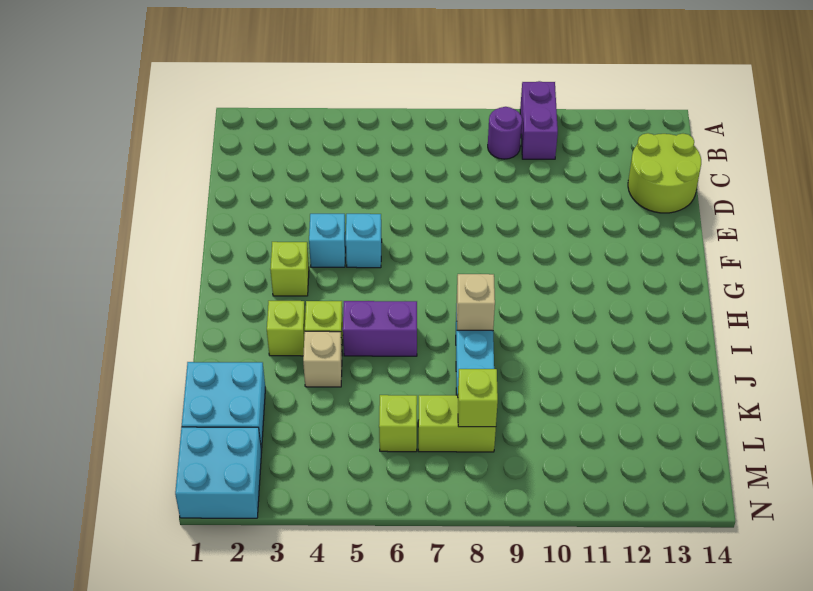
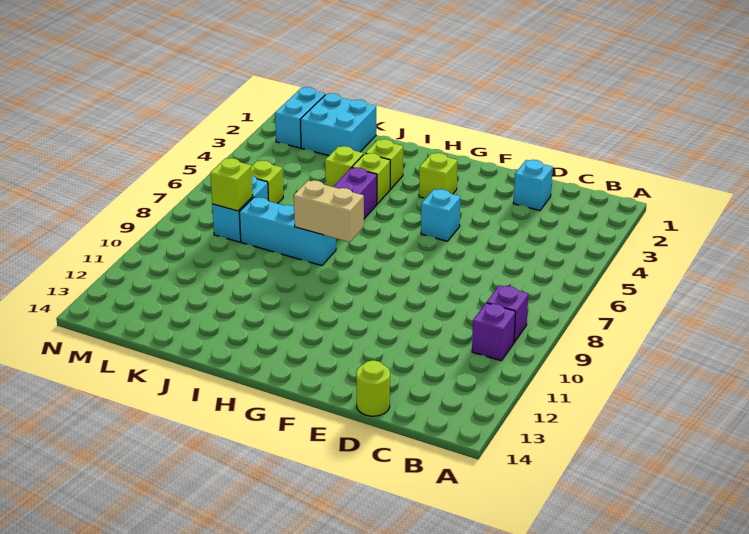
purple brick A10:B10 level 1 -> purple brick B10 level 1
purple round brick B9 level 1 -> purple brick B9 level 1
lime round brick C13:D14 level 1 -> lime round brick D14 level 1
cyan brick F4 level 1 -> cyan brick D2 level 1
tan brick I8 level 2 -> tan brick H8:I8 level 2
tan brick J4 level 1 -> lime brick J4 level 1
lime brick L7:L8 level 1 -> cyan brick L7:L8 level 1
cyan brick M1:N2 level 1 -> cyan brick M1:M2 level 1

